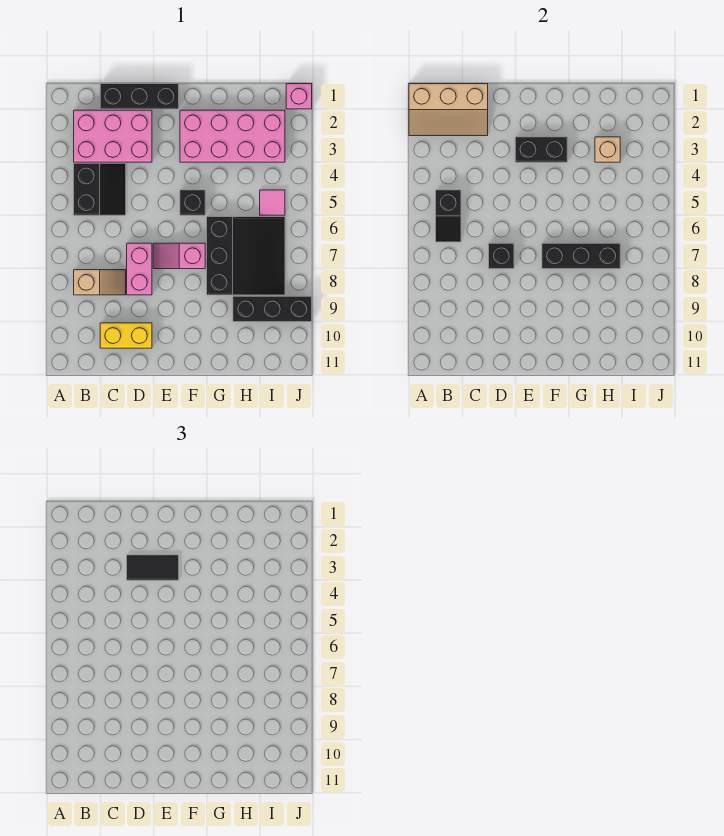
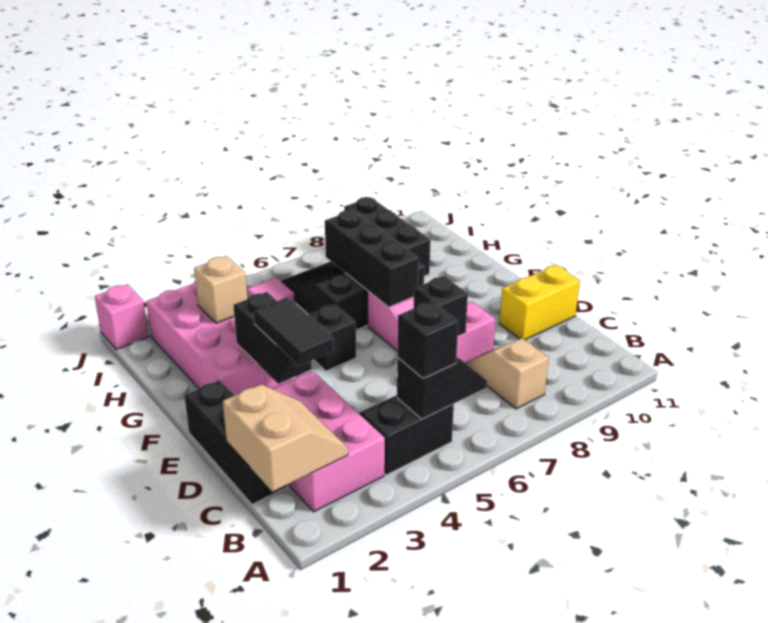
tan slope A1:C2 level 2 top 1 -> tan slope B1:C2 level 2 top 1
none -> black brick B5 level 3
yellow brick C10:D10 level 1 -> yellow brick D10:D11 level 1

